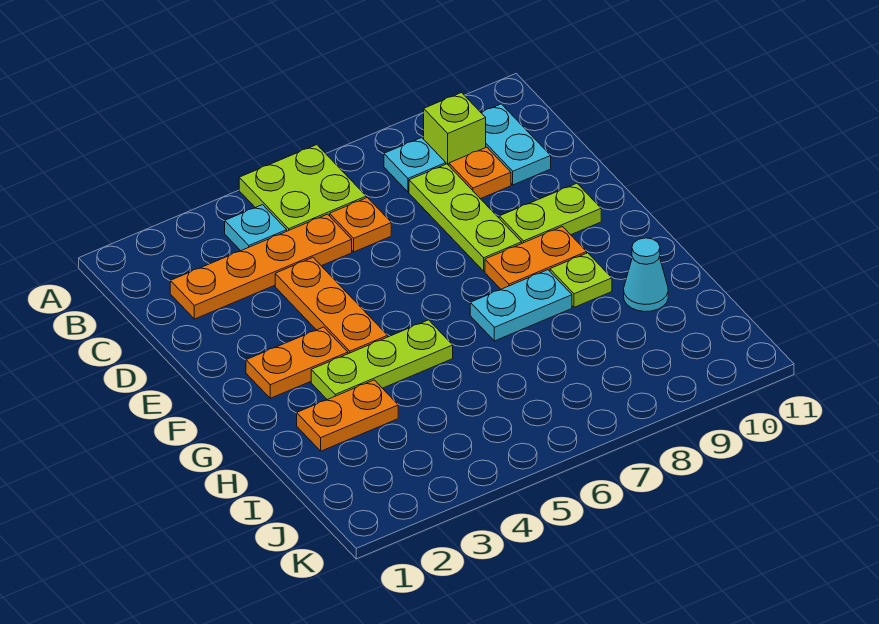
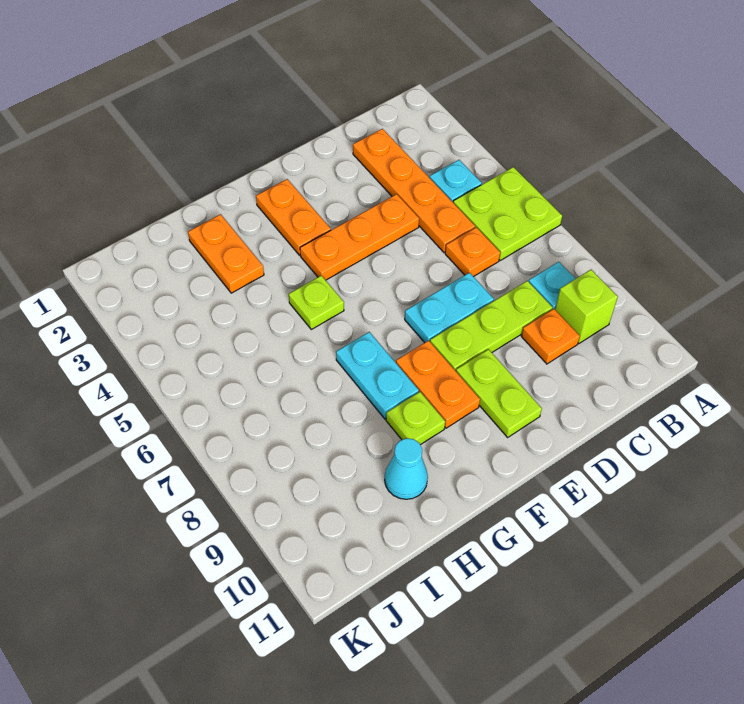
cyan plate B10:C10 level 1 -> cyan plate D7:E7 level 1
lime plate G3:G5 level 1 -> lime plate G5 level 1

